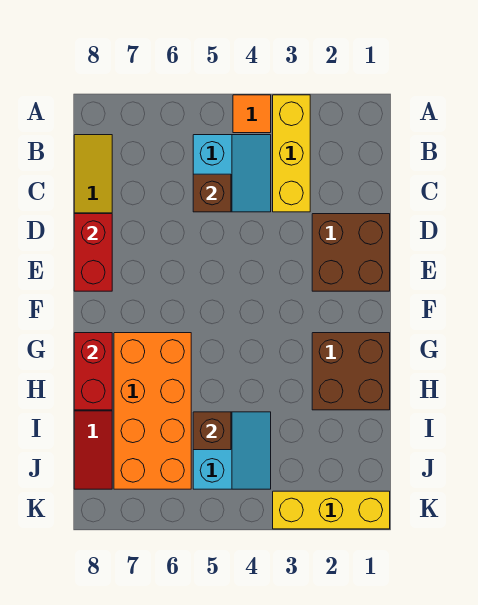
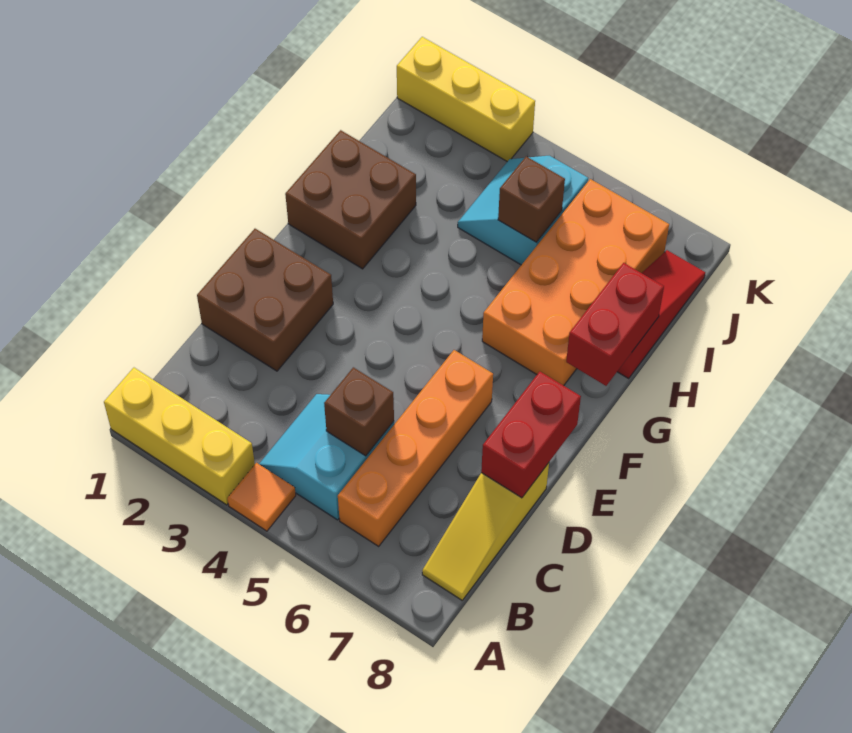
yellow brick A3:C3 level 1 -> yellow brick A1:A3 level 1
none -> orange brick B6:E6 level 1

